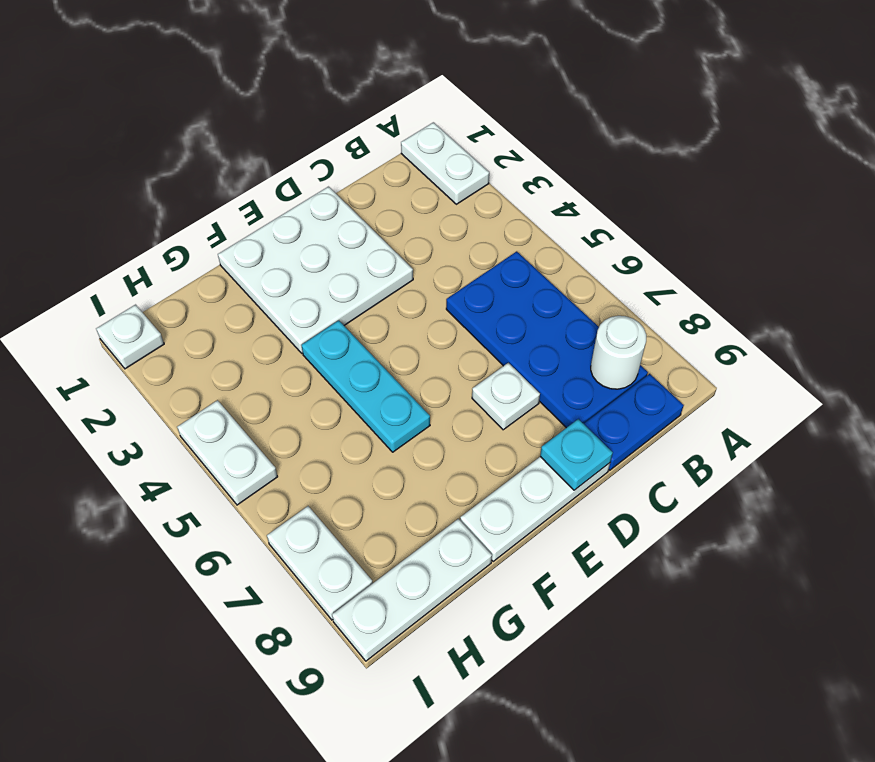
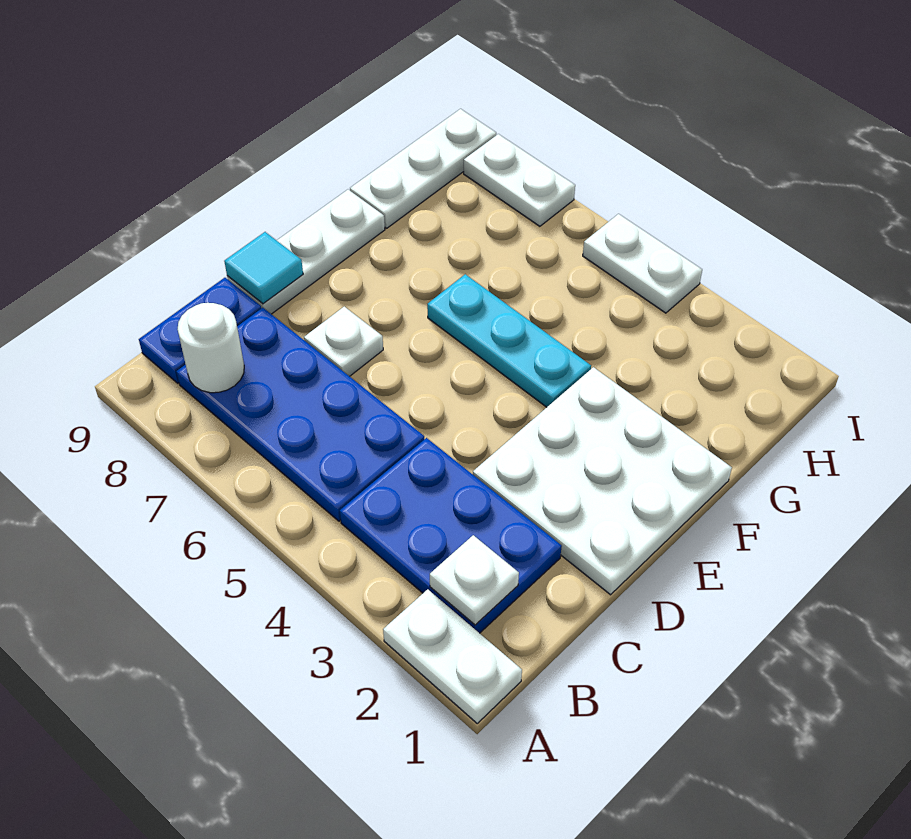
none -> blue plate B2:C4 level 1
cyan plate D9 level 2 -> cyan tile D9 level 2
white plate I1 level 1 -> white plate B2 level 2

